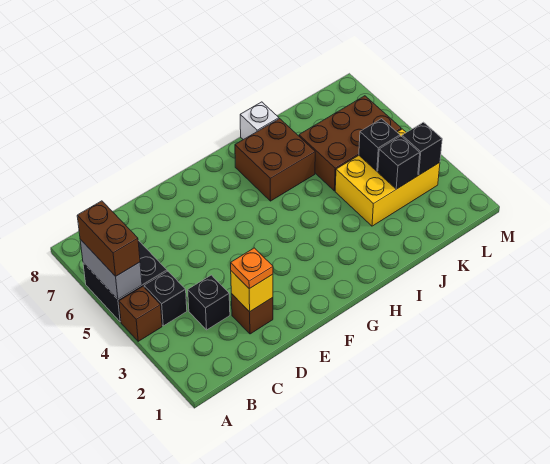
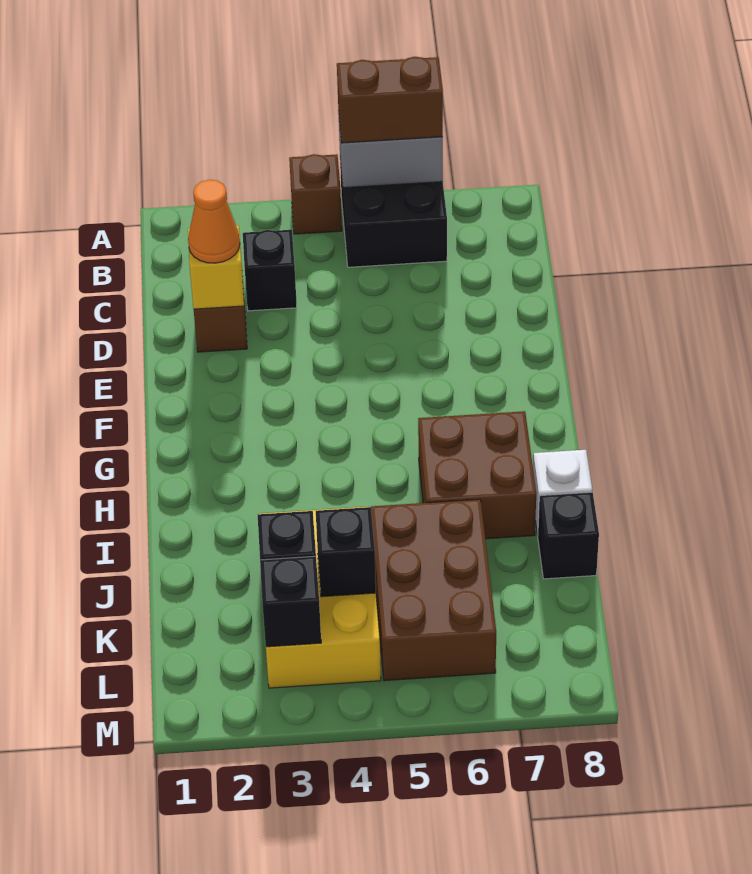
black brick B4 level 1 -> black brick J8 level 1
orange plate D2 level 3 -> orange cone D2 level 3

